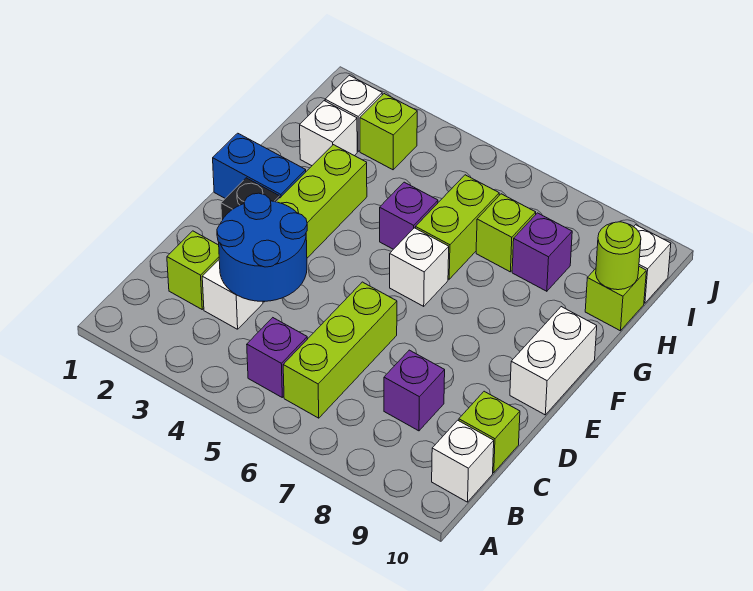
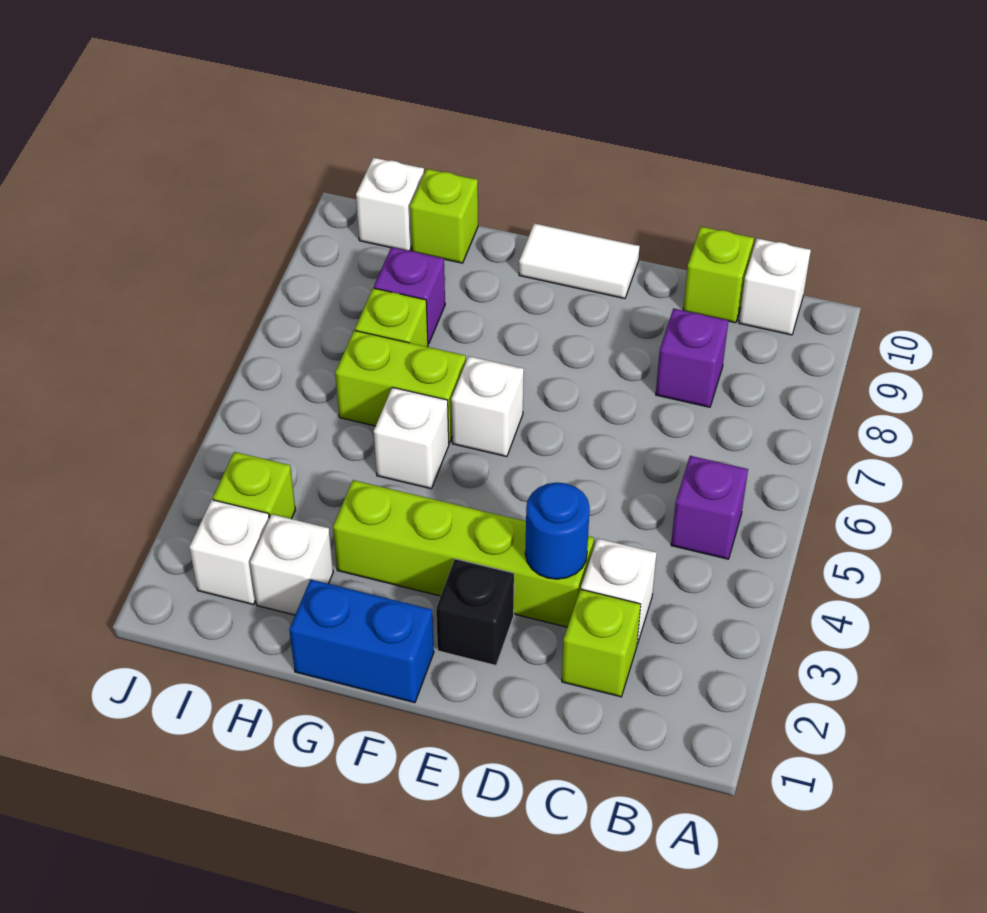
lime brick B6:D6 level 1 -> none
blue round brick C3:D4 level 2 -> blue round brick D3 level 2
white brick E10:F10 level 1 -> white tile E10:F10 level 1
blue brick F1:F2 level 1 -> blue brick F1:G1 level 1
purple brick G5 level 1 -> white brick G5 level 1
lime round brick H10 level 2 -> none

